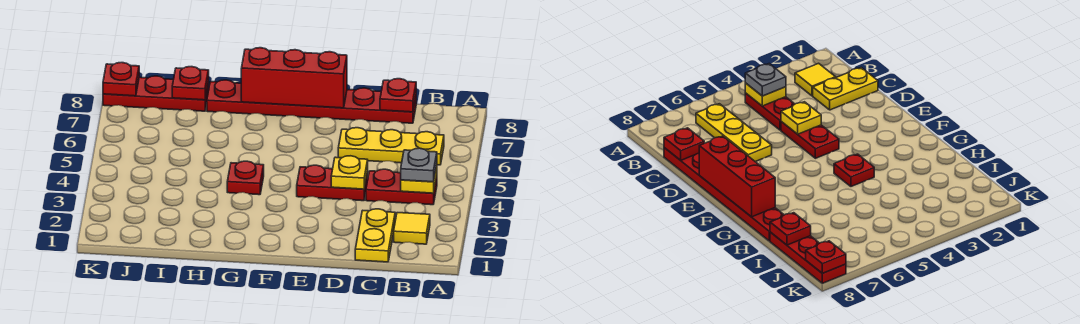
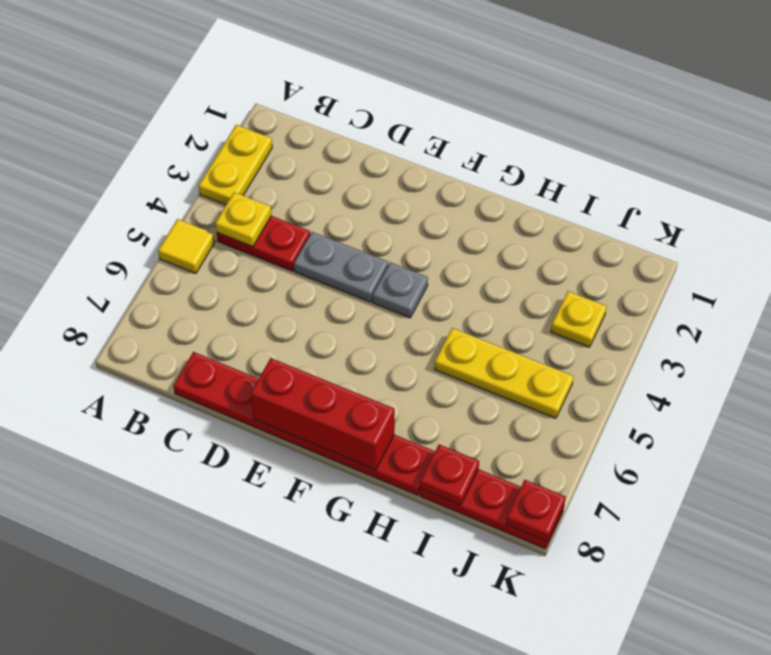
yellow tile B2 level 1 -> yellow tile A5 level 1
grey plate B4 level 3 -> grey plate F4 level 1
yellow plate B6:D6 level 1 -> yellow plate H5:J5 level 1
yellow plate C1:C2 level 1 -> yellow plate A2:A3 level 1
red plate C8 level 2 -> none
red plate D4:E4 level 1 -> grey plate D4:E4 level 1
yellow plate D4 level 2 -> yellow plate J3 level 1
red plate G4 level 1 -> none

